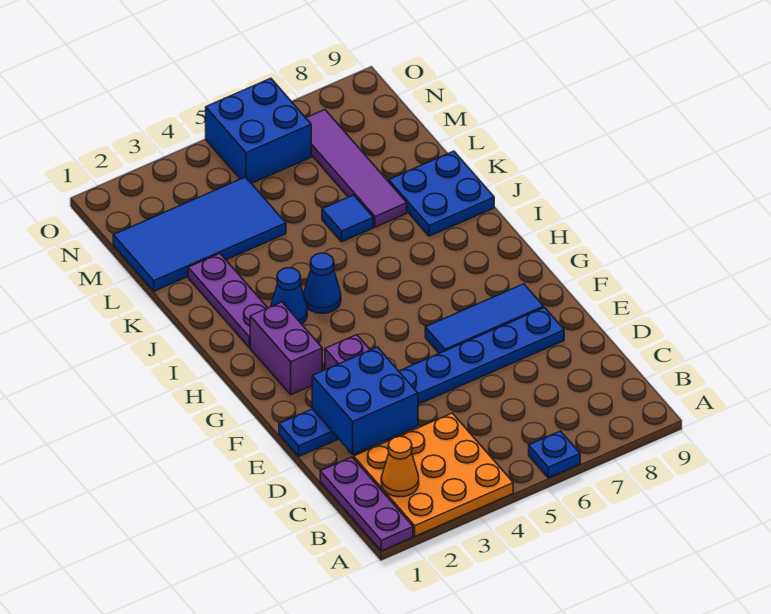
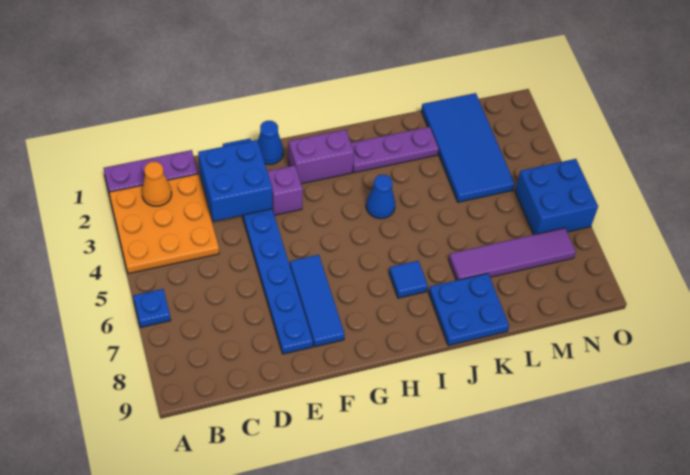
blue cone I3 level 1 -> blue cone F1 level 1
blue tile K6 level 1 -> blue tile I7 level 1

